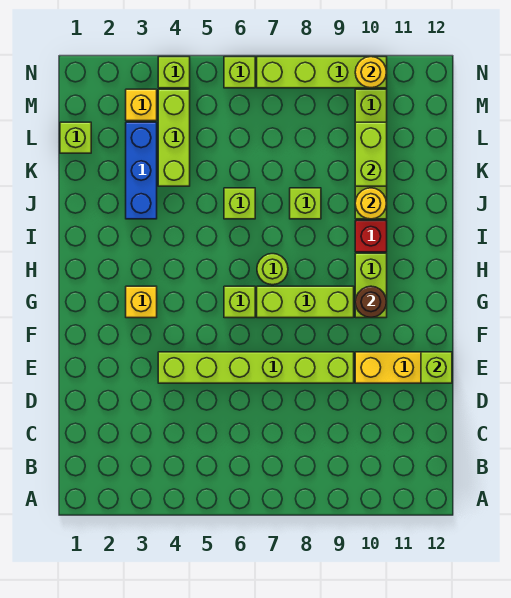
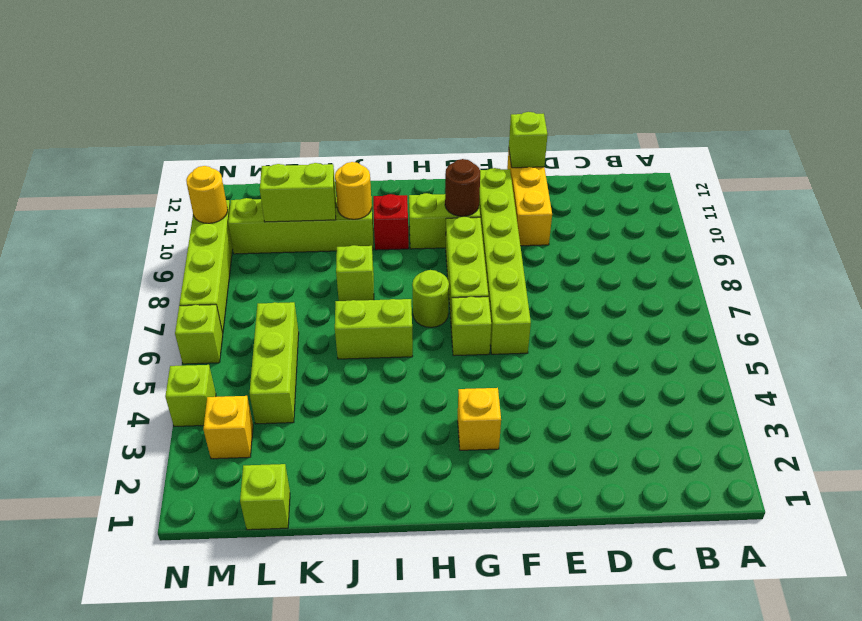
lime brick E4:E9 level 1 -> lime brick F6:F11 level 1
blue brick J3:L3 level 1 -> none
lime brick J6 level 1 -> lime brick I6:J6 level 1
lime brick K4:M4 level 1 -> lime brick L4:L6 level 1

